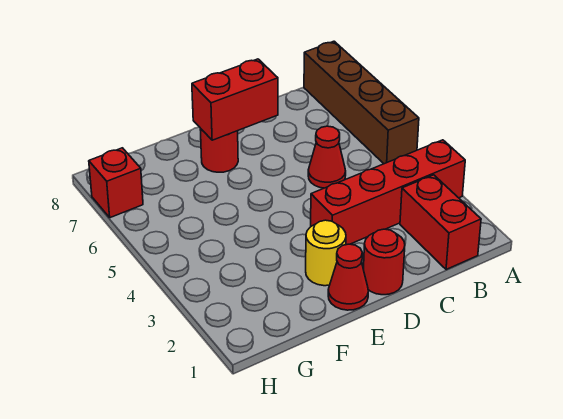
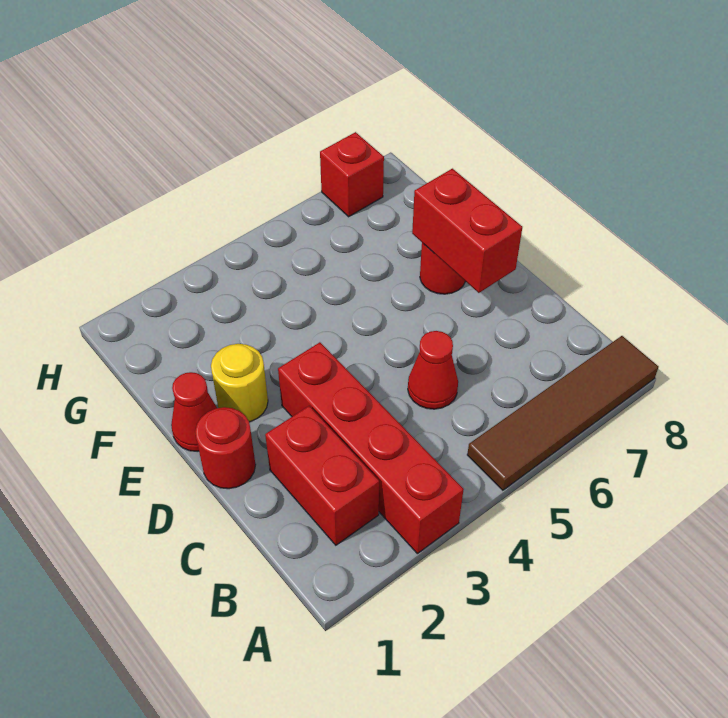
brown brick A5:A8 level 1 -> brown tile A5:A8 level 1
red brick B1:B2 level 1 -> red brick B2:C2 level 1

